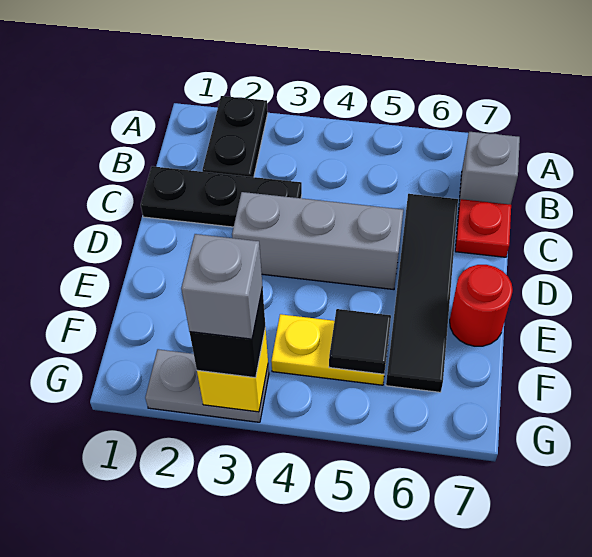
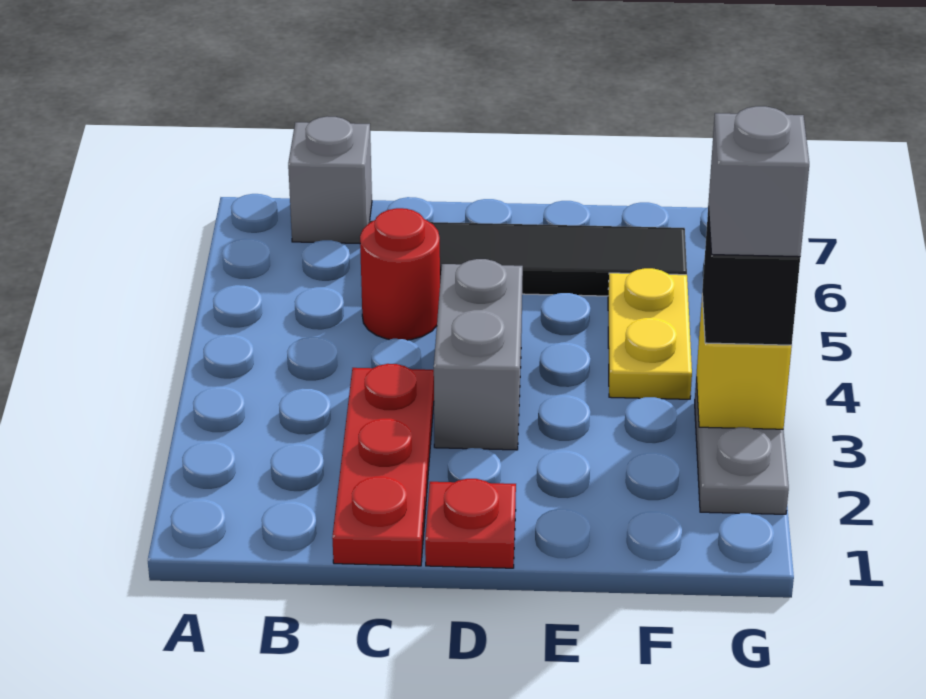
black plate A2:B2 level 1 -> none
black plate C1:C3 level 1 -> red plate C1:C3 level 1
red plate C7 level 1 -> red plate D1 level 1
grey brick D3:D5 level 1 -> grey brick D3:D4 level 1
red round brick E7 level 1 -> red round brick C5 level 1
black tile F5 level 2 -> none

